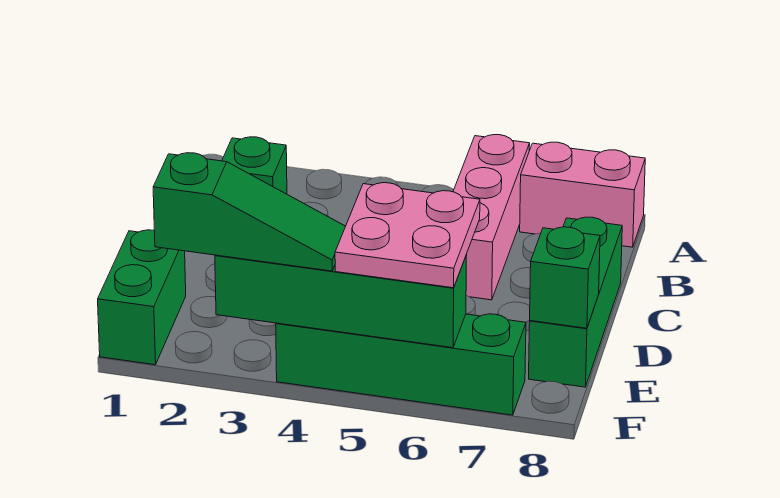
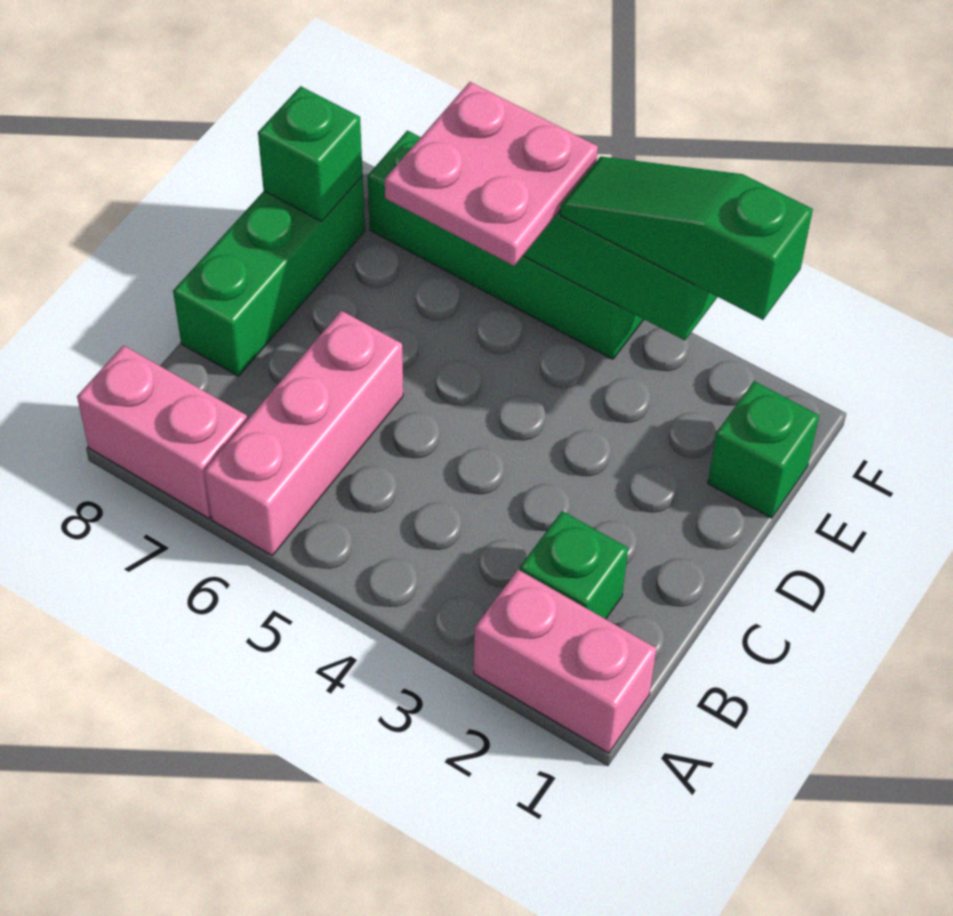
none -> pink brick A1:A2 level 1
green brick E1:F1 level 1 -> green brick E1 level 1

